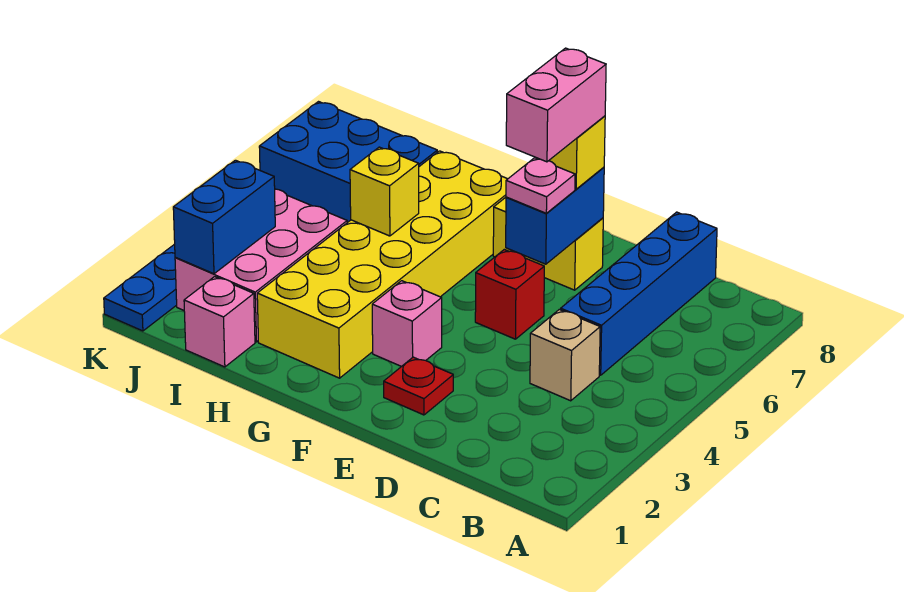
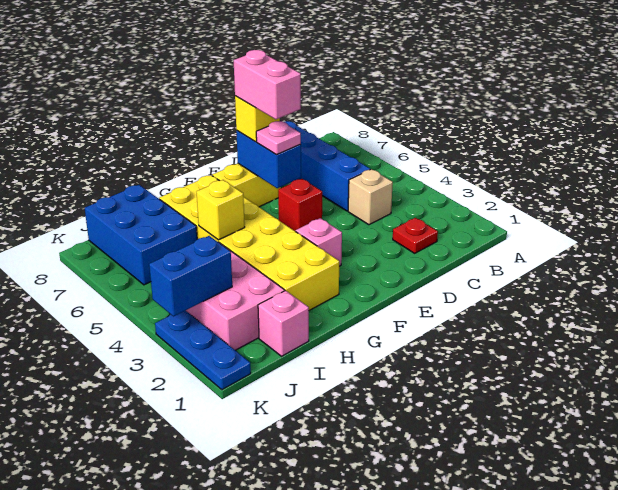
red plate E2 level 1 -> red plate C2 level 1
blue brick I6:K7 level 1 -> blue brick I6:J8 level 1
blue brick J2:J3 level 2 -> blue brick J3:K3 level 2

